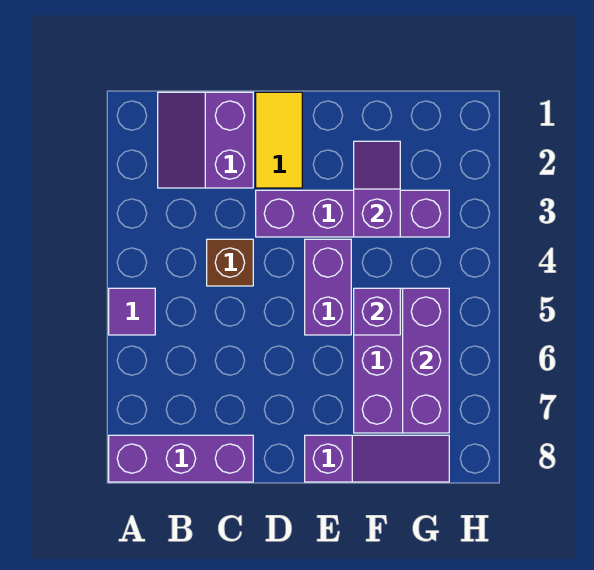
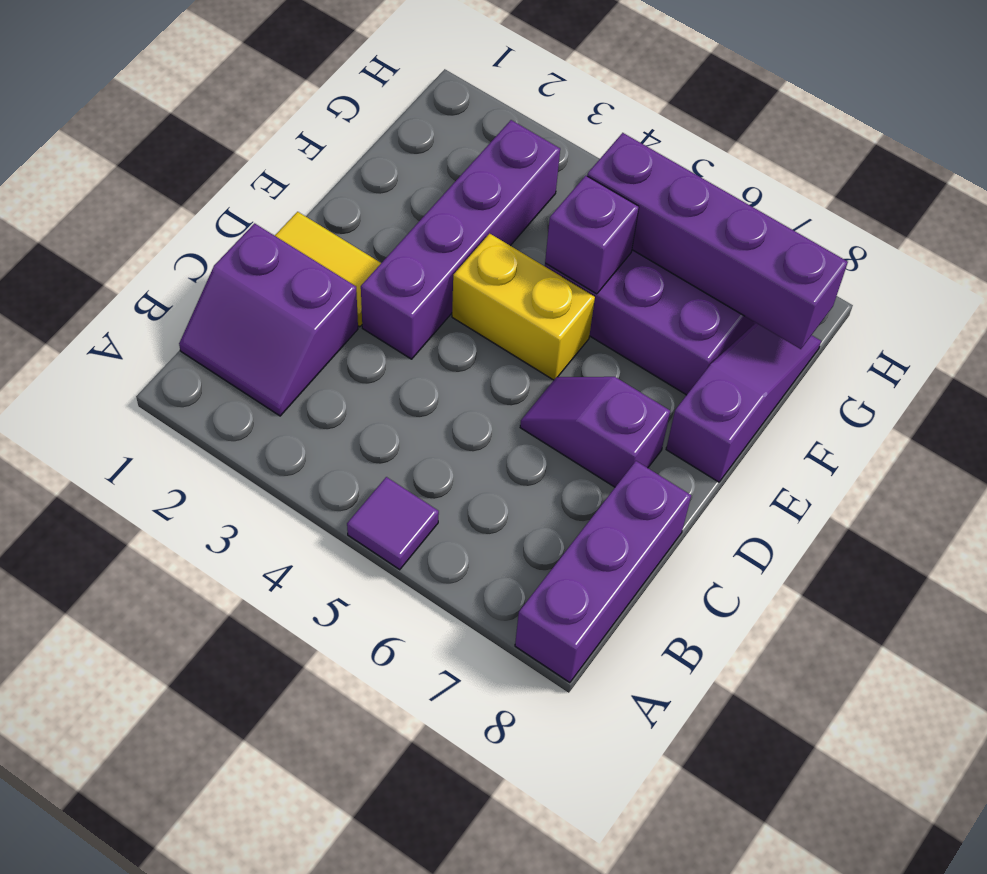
brown brick C4 level 1 -> none
purple brick E4:E5 level 1 -> yellow brick E4:E5 level 1
purple slope F2:F3 level 2 top 3 -> purple slope D6:D7 level 1 top 7
purple brick G5:G7 level 2 -> purple brick G5:G8 level 2

